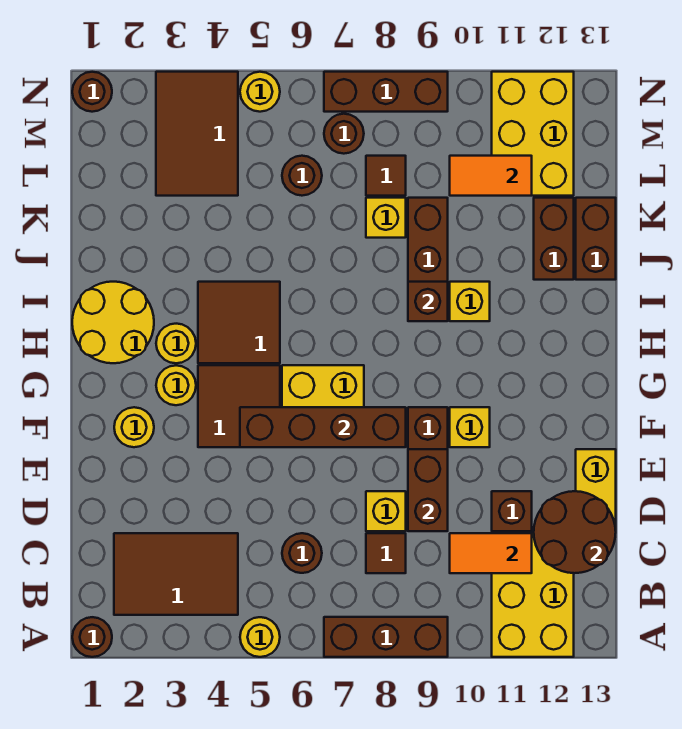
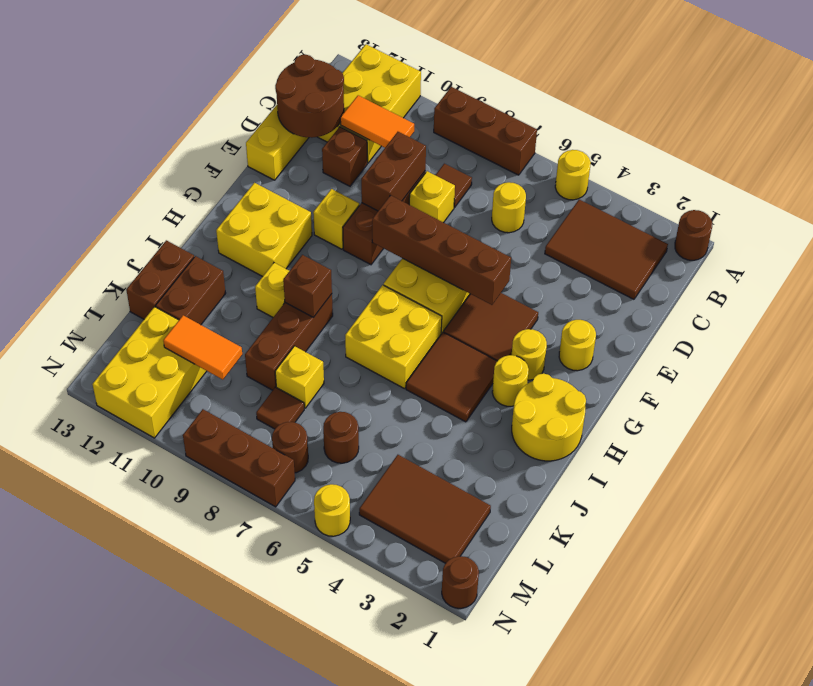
brown round brick C6 level 1 -> yellow round brick C6 level 1
none -> yellow brick G11:H12 level 1
none -> yellow brick H6:I7 level 1
brown tile L3:N4 level 1 -> brown tile L2:M4 level 1

